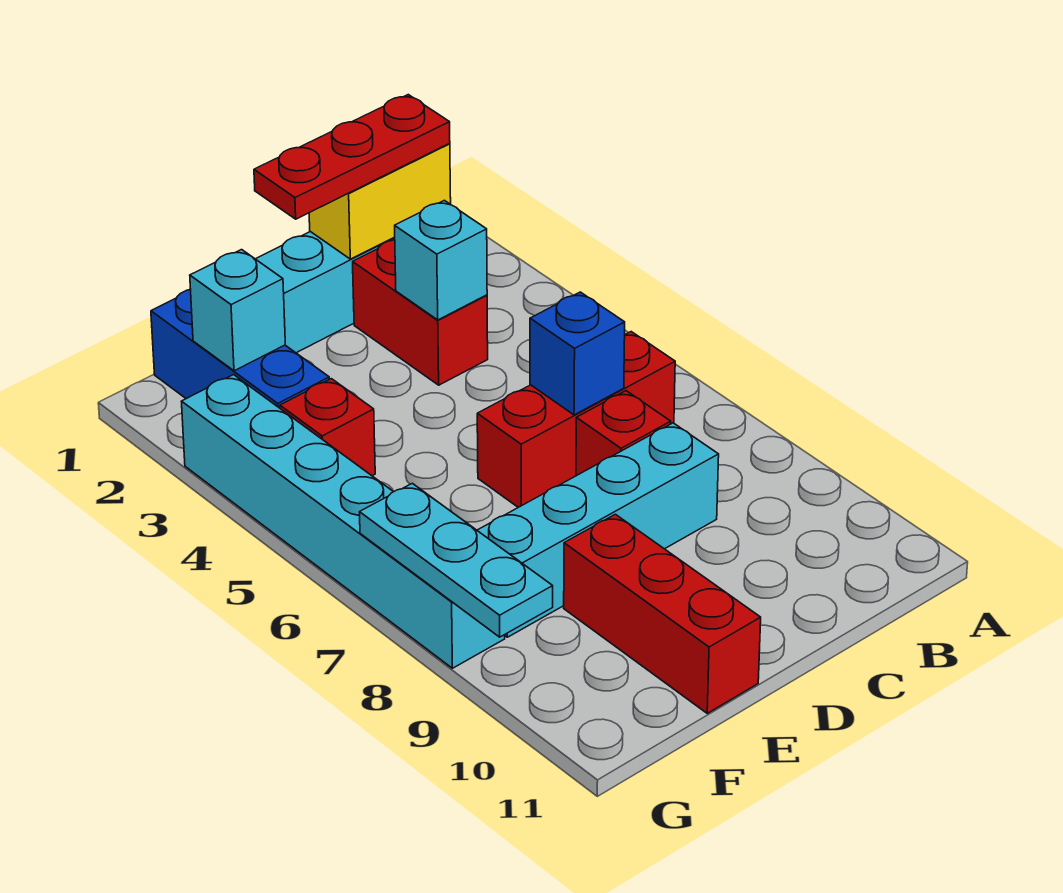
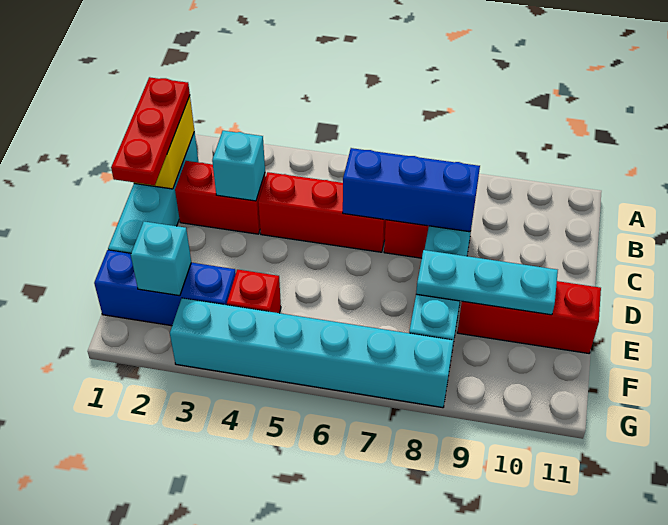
red brick B6:D6 level 1 -> red brick C4:C6 level 1
blue brick C6 level 2 -> blue brick C6:C8 level 2
cyan plate G7:G9 level 2 -> cyan plate E8:E10 level 2

